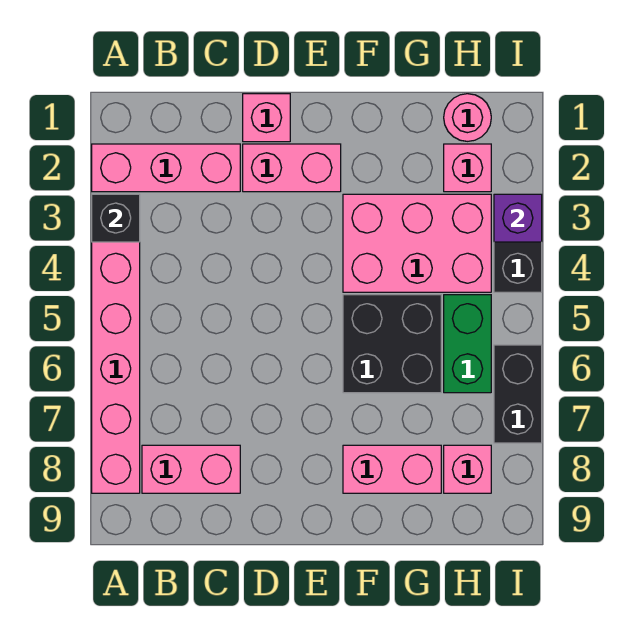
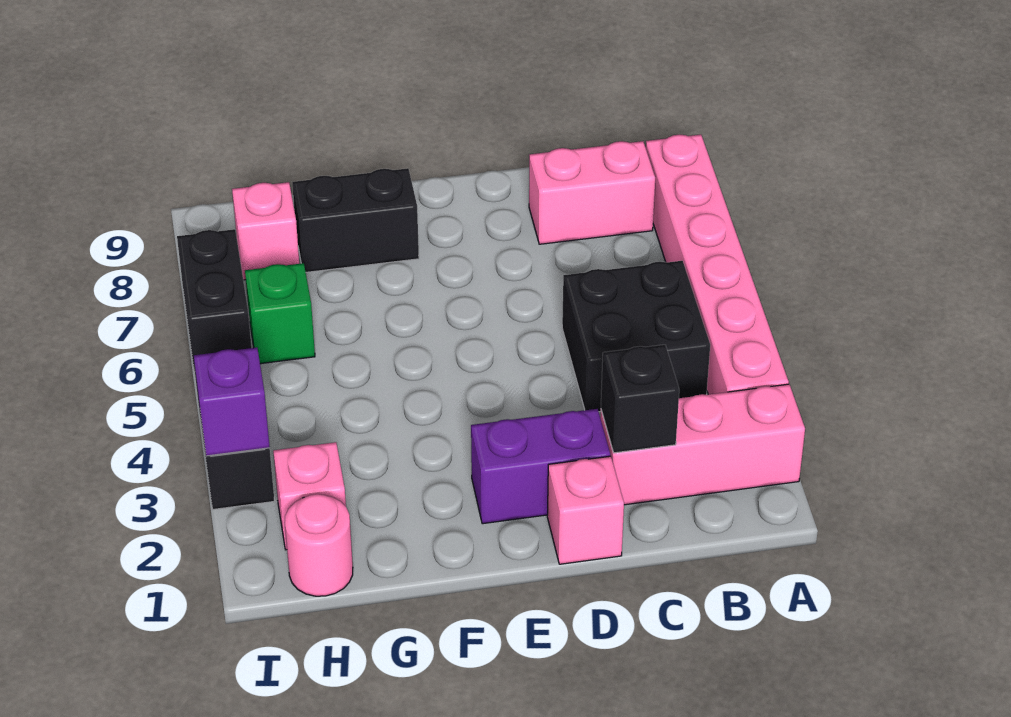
black brick A3 level 2 -> black brick C2 level 2
pink brick D2:E2 level 1 -> purple brick D2:E2 level 1
pink brick F3:H4 level 1 -> none
black brick F5:G6 level 1 -> black brick B4:C5 level 1
pink brick F8:G8 level 1 -> black brick F8:G8 level 1
green brick H5:H6 level 1 -> green brick H6 level 1

